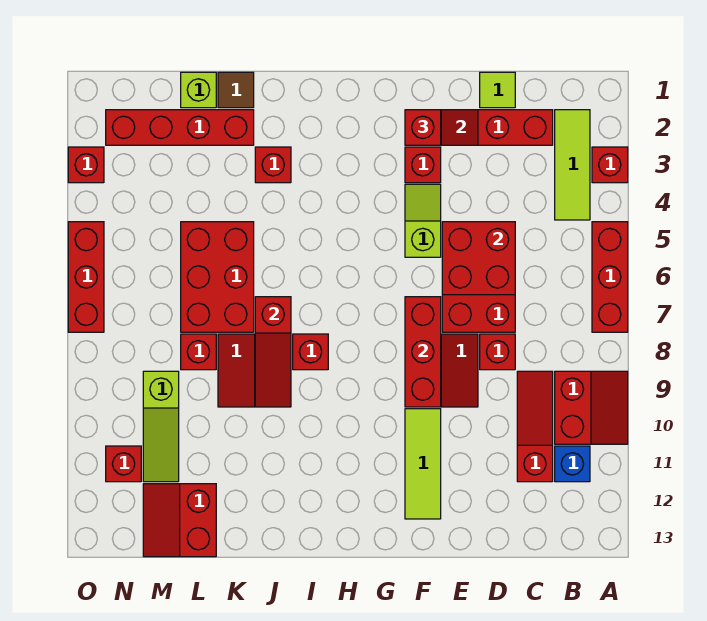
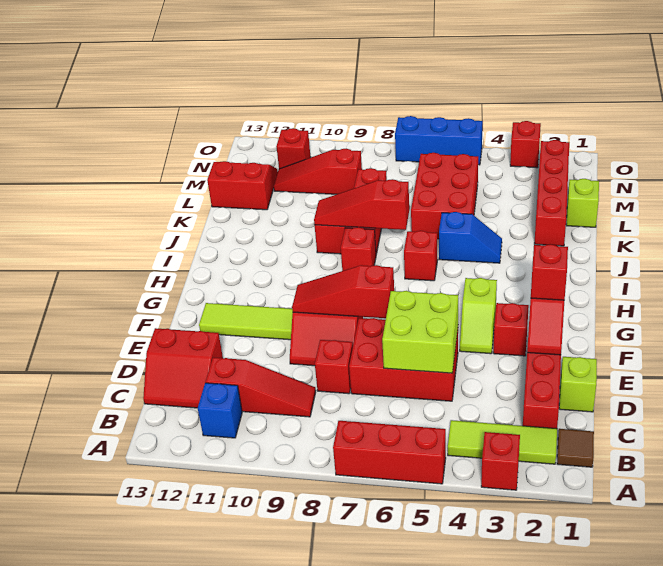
red slope A9:B10 level 1 top B -> red slope C12:D13 level 1 top D
lime tile D1 level 1 -> lime brick D1 level 1
red brick D5:E6 level 2 -> lime brick D5:E6 level 2
lime slope F4:F5 level 1 top 5 -> lime slope F4:G4 level 1 top G
red brick F7:F9 level 2 -> red slope F7:F9 level 2 top 7
red brick J3 level 1 -> red brick I6 level 1
none -> blue slope J4:J5 level 1 top 5
brown tile K1 level 1 -> brown tile B1 level 1
red brick K5:L7 level 1 -> red brick K5:M6 level 1
lime slope M9:M11 level 1 top 9 -> red slope M9:M11 level 1 top 9
red brick O5:O7 level 1 -> blue brick O5:O7 level 1

